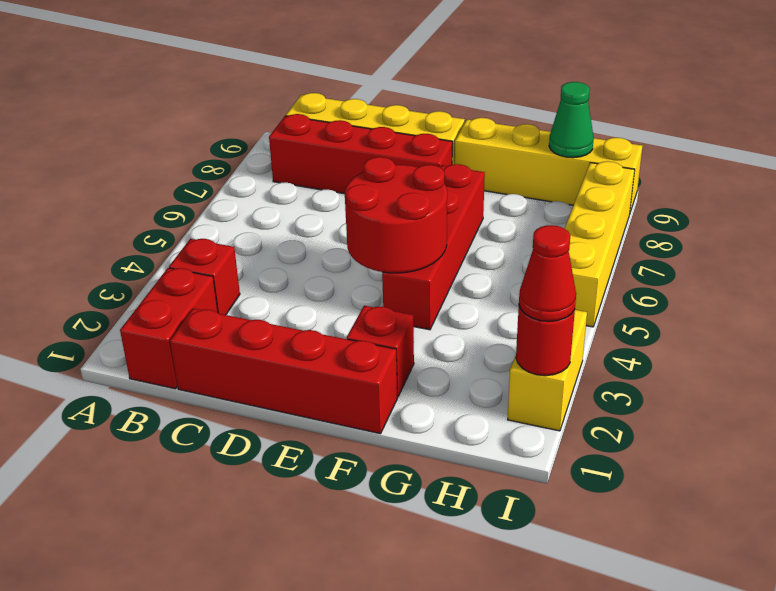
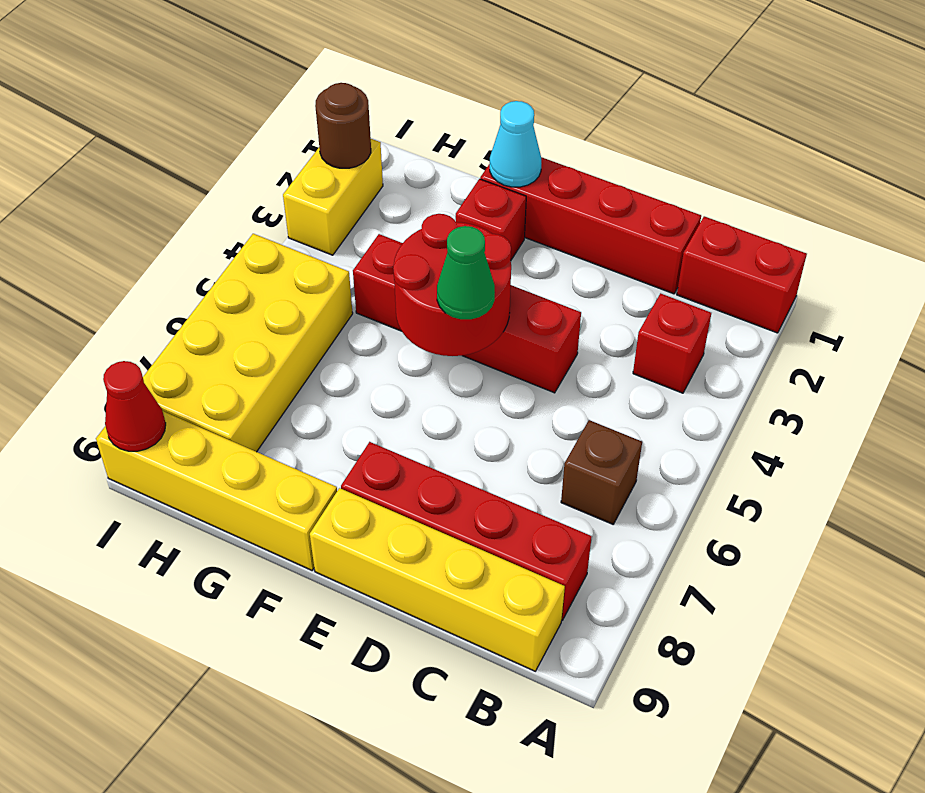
red brick B1:B2 level 1 -> red brick A1:B1 level 1
none -> brown brick B6 level 1
none -> cyan cone F1 level 2
red brick F4:F7 level 1 -> red brick D4:G4 level 1
green cone H9 level 2 -> green cone E5 level 3
red round brick I2 level 2 -> brown round brick I2 level 2
red cone I2 level 3 -> red cone I9 level 2
yellow brick I5:I8 level 1 -> yellow brick H5:I8 level 1

